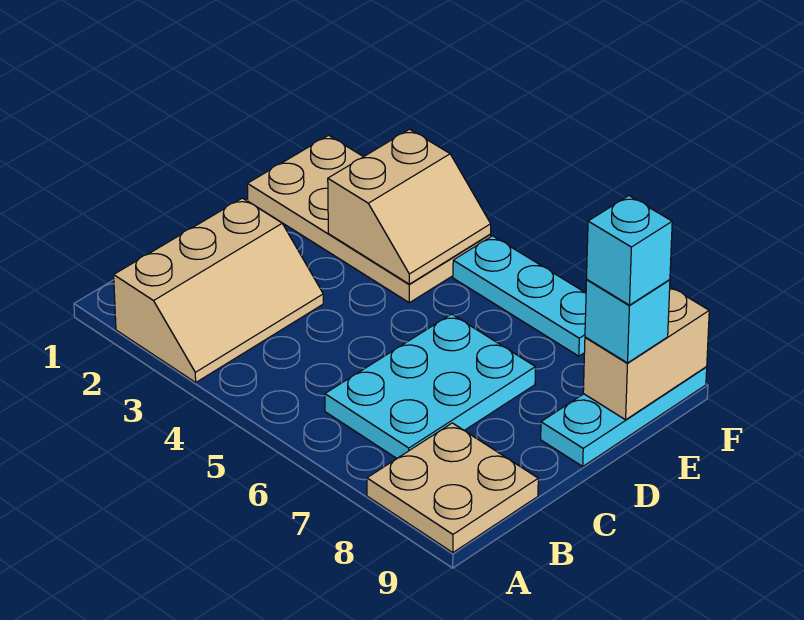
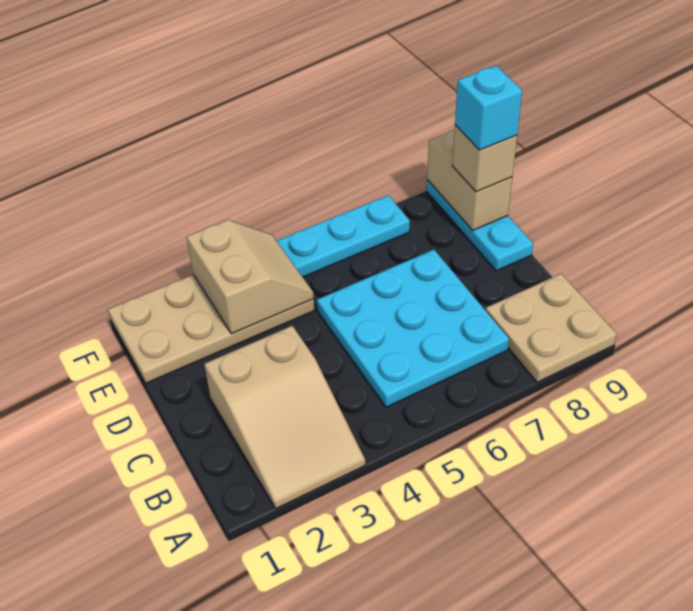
tan slope A2:C3 level 1 top 2 -> tan slope A2:C3 level 1 top C
cyan plate B6:D7 level 1 -> cyan plate B5:D7 level 1
cyan brick E9 level 3 -> tan brick E9 level 3

